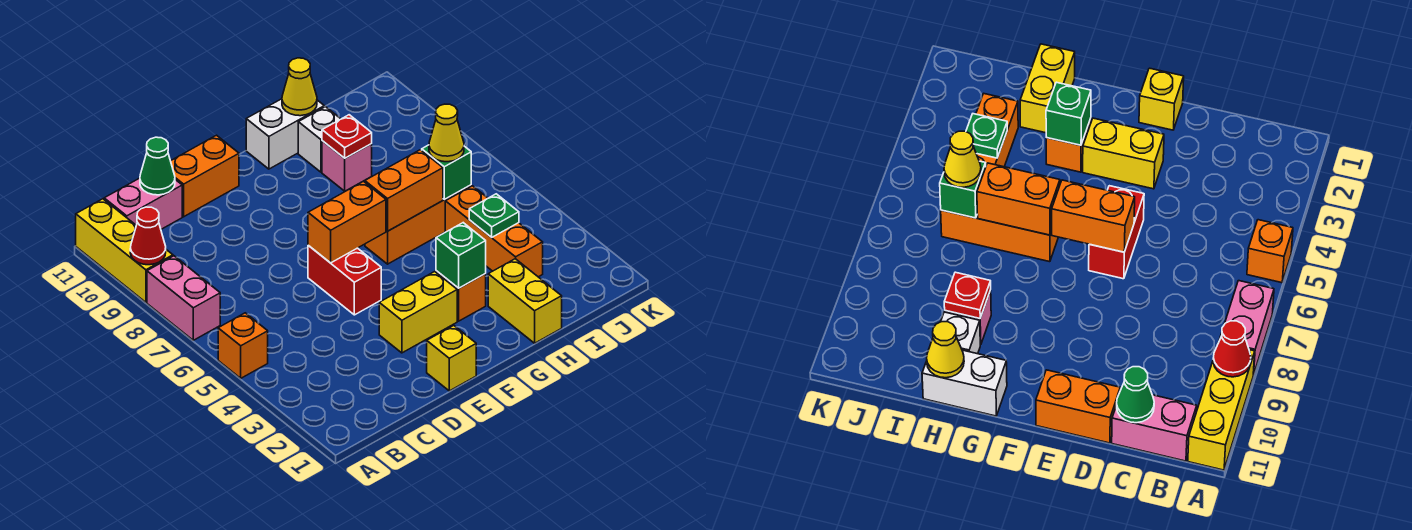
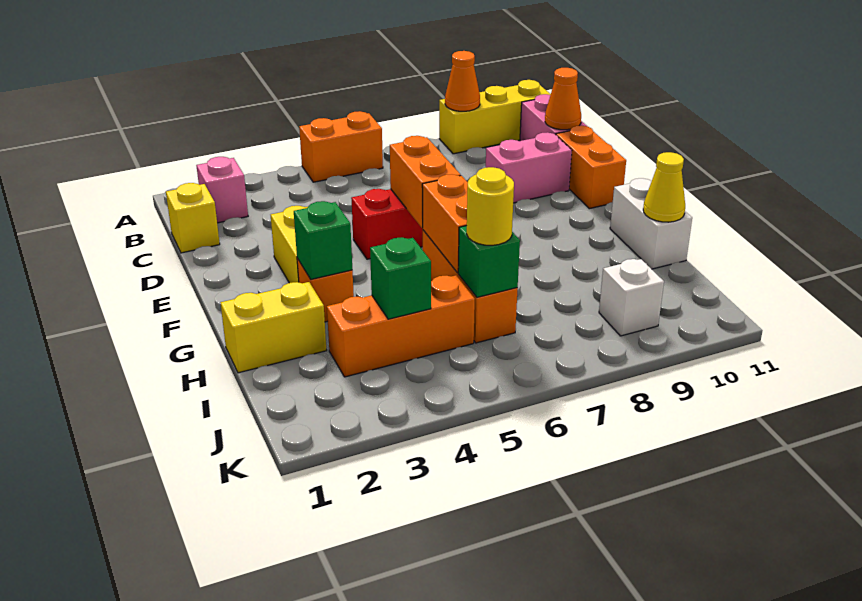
orange brick A5 level 1 -> orange brick A5:A6 level 1
pink brick A7:A8 level 1 -> pink brick D9:D10 level 1
red cone A9 level 2 -> orange cone A9 level 2
green cone C11 level 2 -> orange cone C11 level 2
yellow brick E1 level 1 -> yellow brick C1 level 1
pink brick H9 level 1 -> pink brick B2 level 1
red plate H9 level 2 -> none
white brick H10 level 1 -> white brick J9 level 1
green plate I4 level 2 -> green brick I4 level 2
yellow cone I6 level 3 -> yellow round brick I6 level 3

